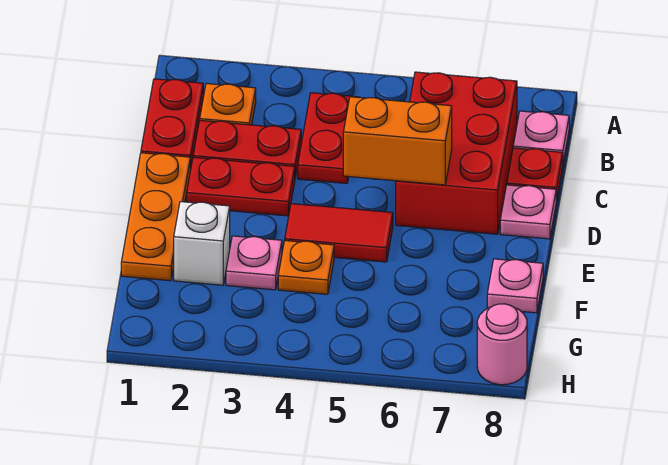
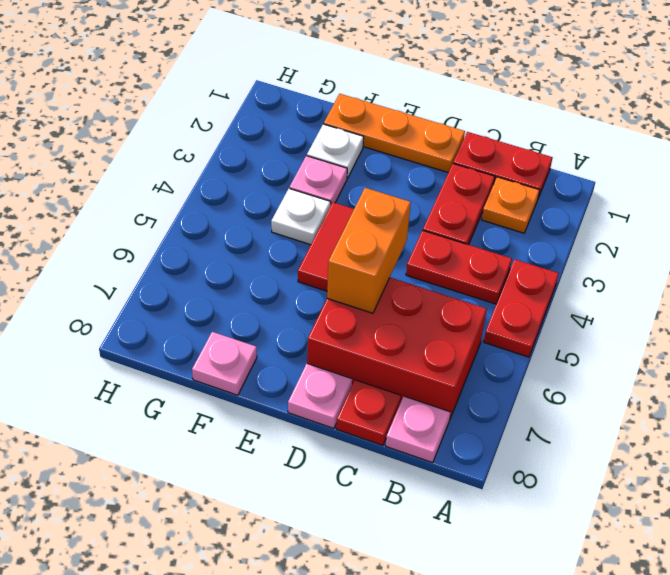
red plate D2:D3 level 1 -> red plate A4:A5 level 1
white brick F2 level 1 -> white plate F2 level 1
orange plate F4 level 1 -> white plate F4 level 1
pink round brick H8 level 1 -> none

